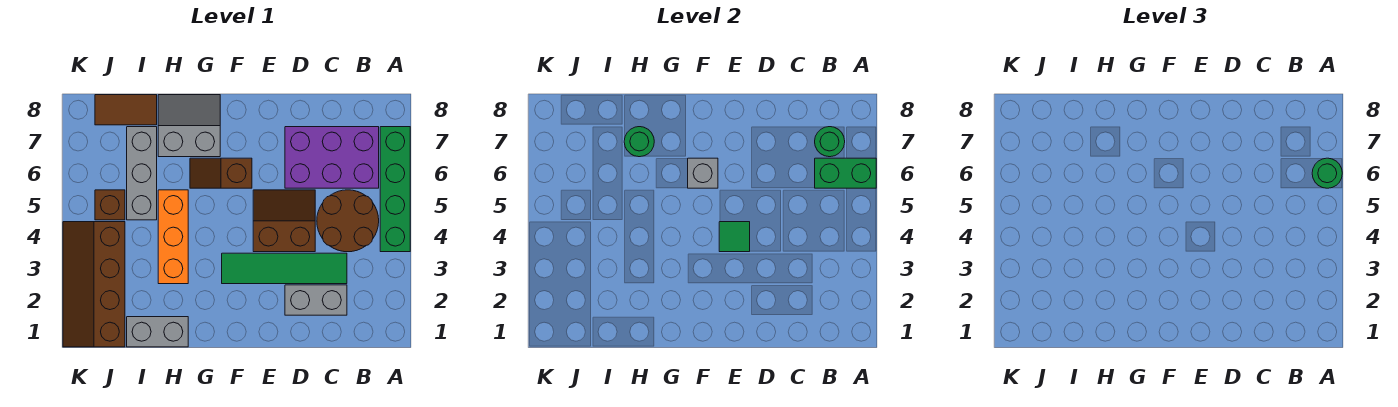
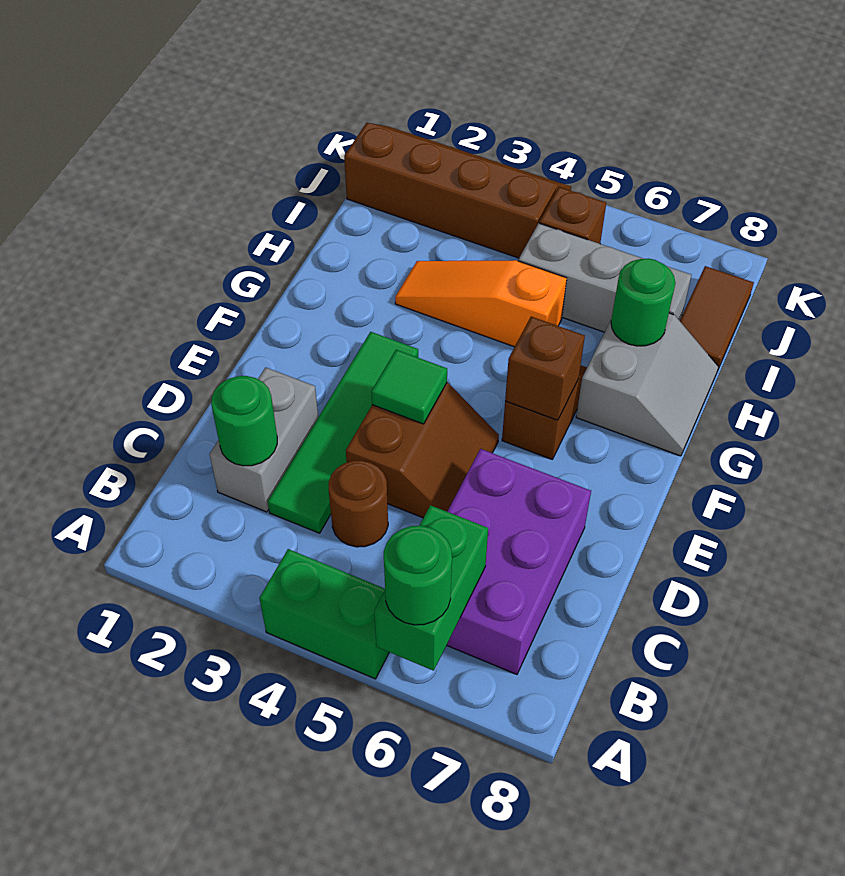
green brick A4:A7 level 1 -> green brick A4:A5 level 1
brown round brick B4:C5 level 1 -> brown round brick C4 level 1
green round brick B7 level 2 -> green round brick C2 level 2
grey brick F6 level 2 -> brown brick F6 level 2
grey brick H1:I1 level 1 -> none
orange brick H3:H5 level 1 -> orange slope H3:H5 level 1 top 5

